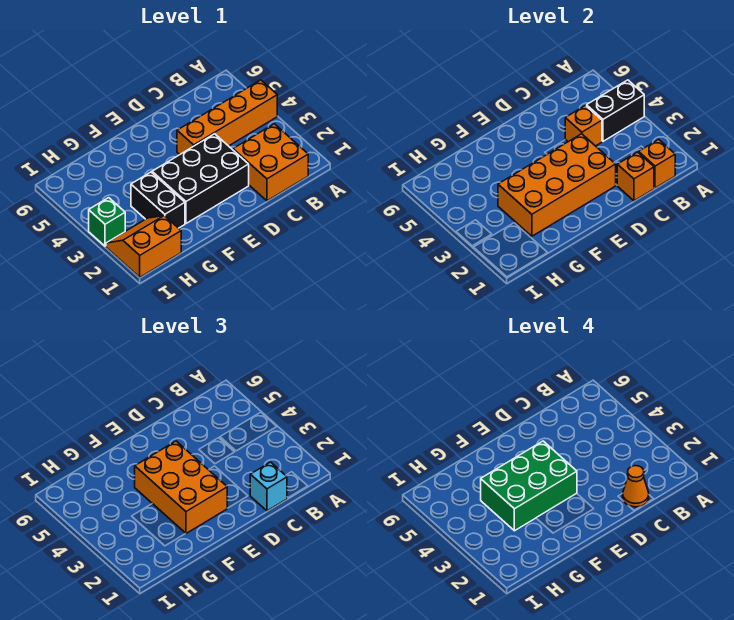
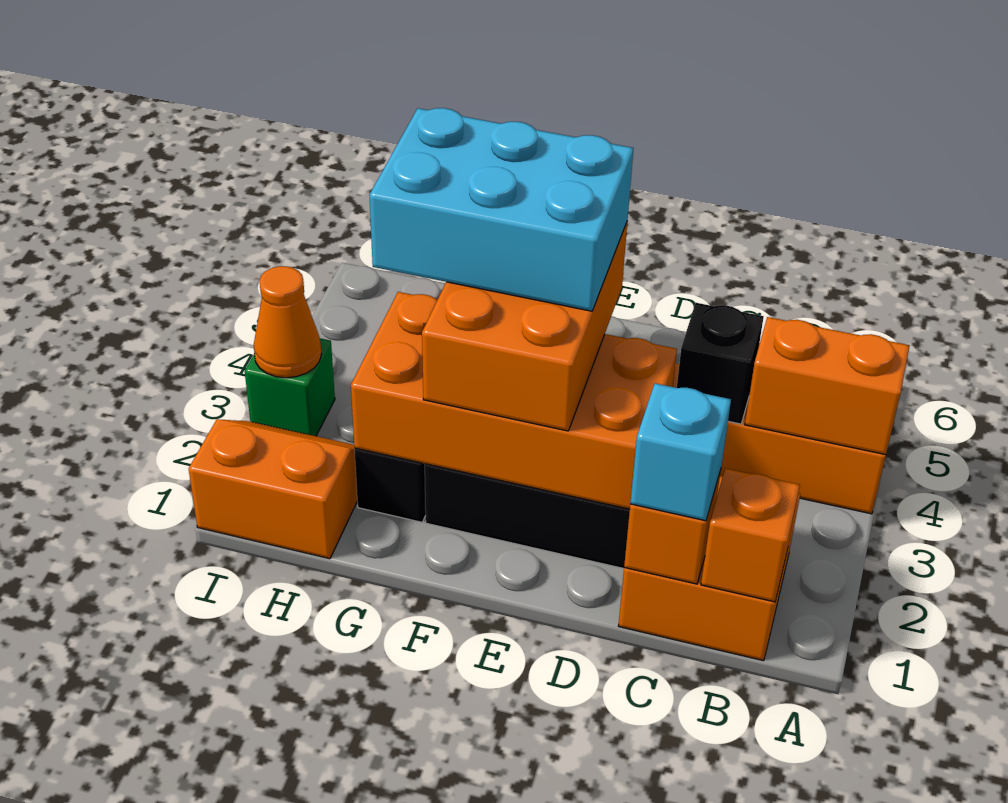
black brick A4:B4 level 2 -> orange brick A4:B4 level 2
orange cone C1 level 4 -> orange cone I3 level 2
orange brick C4 level 2 -> black brick C4 level 2
green brick E3:G4 level 4 -> cyan brick E3:G4 level 4

